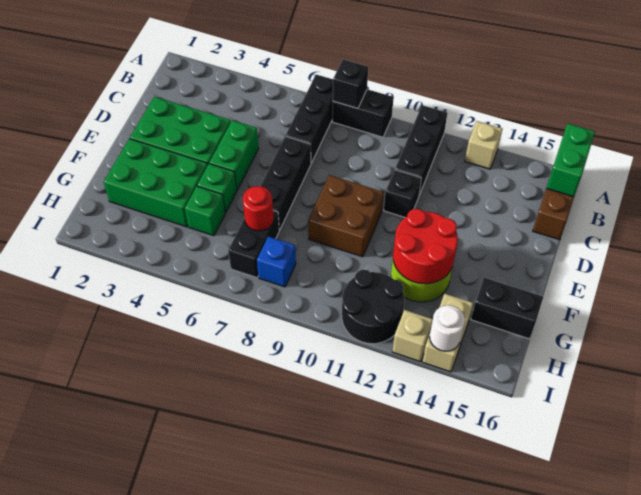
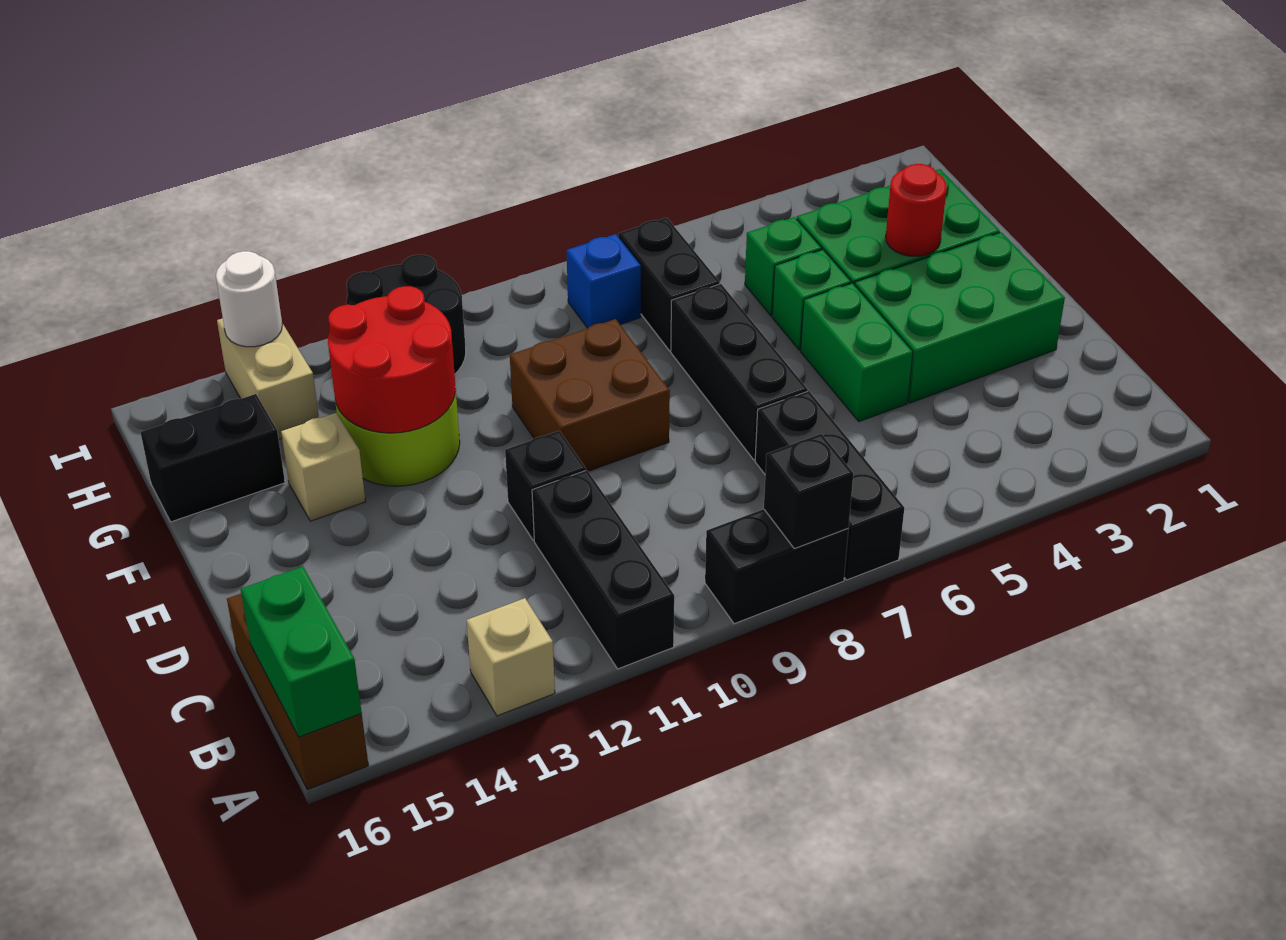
red round brick G7 level 2 -> red round brick F3 level 2
tan brick I13 level 1 -> tan brick F14 level 1

